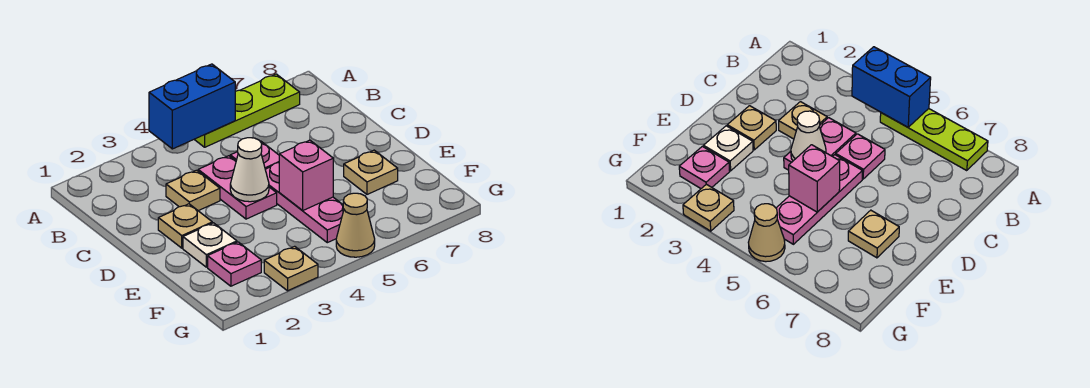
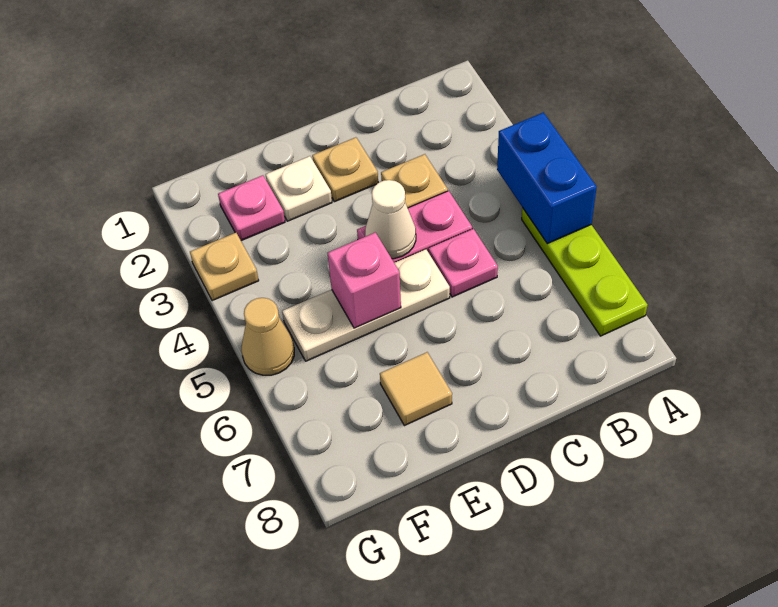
pink plate D5:F5 level 1 -> white plate D5:F5 level 1
tan plate E7 level 1 -> tan tile E7 level 1

